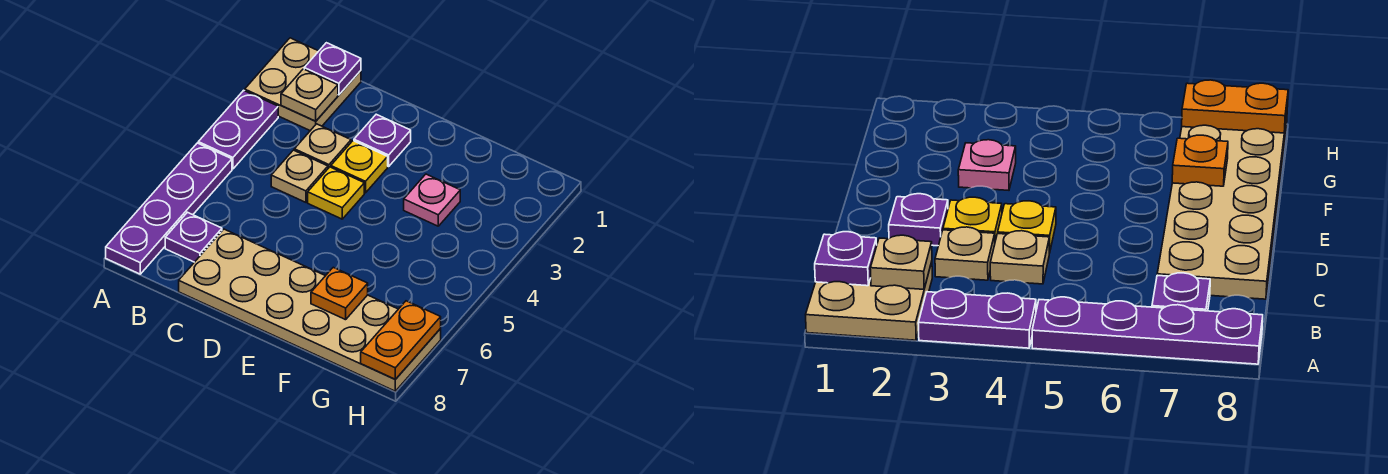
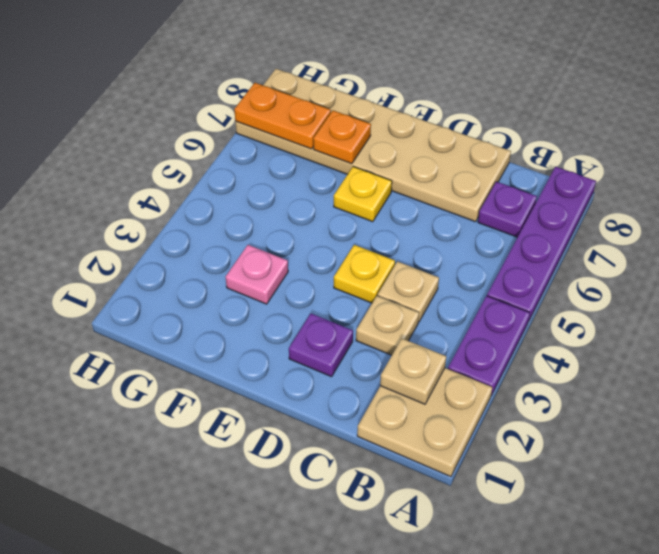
purple plate B1 level 2 -> none
yellow plate D3 level 1 -> yellow plate E6 level 1
orange plate H7:H8 level 2 -> orange plate G7:H7 level 2

